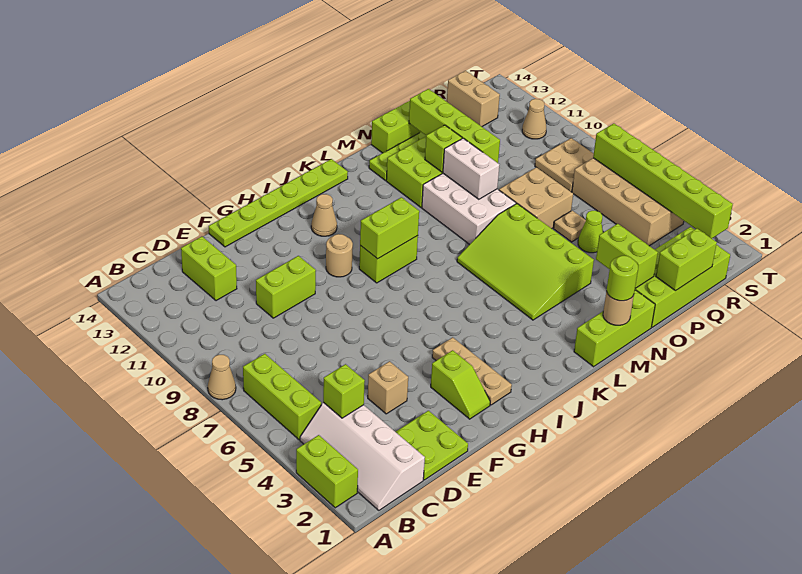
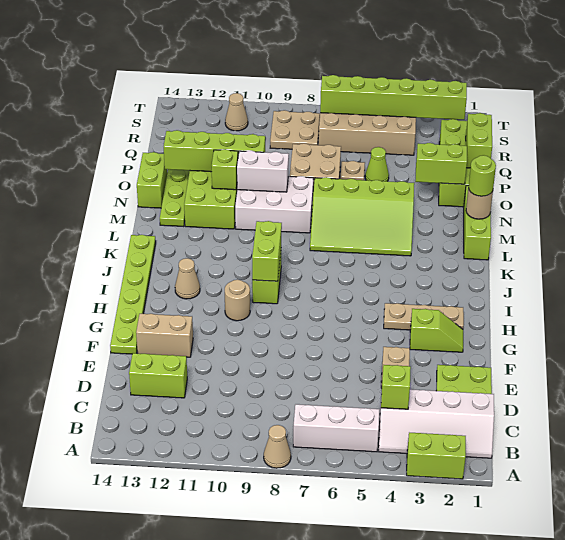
lime brick B5:B7 level 1 -> white brick B5:B7 level 1
lime brick E10:F10 level 1 -> none
tan brick R13:R14 level 1 -> tan brick F12:F13 level 1

